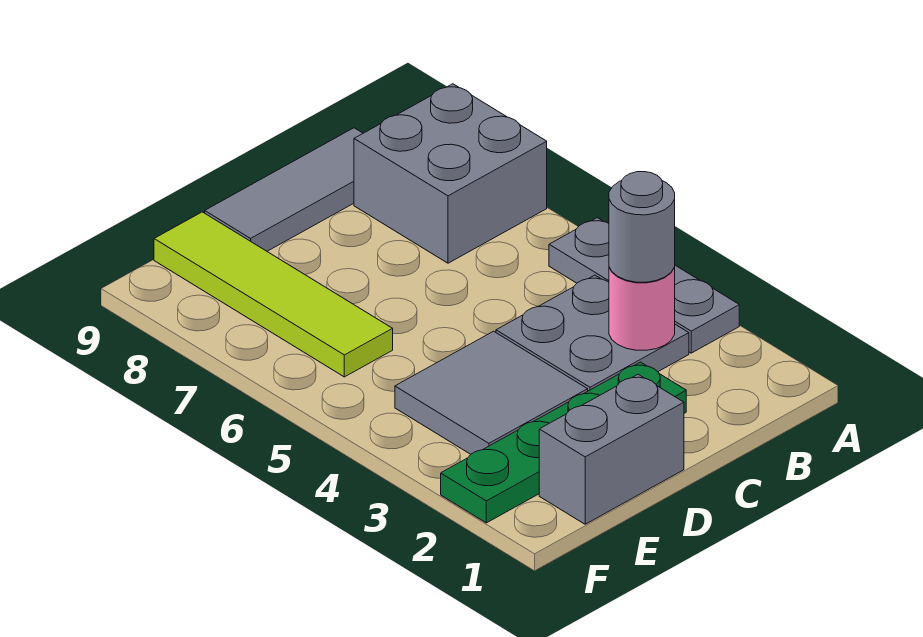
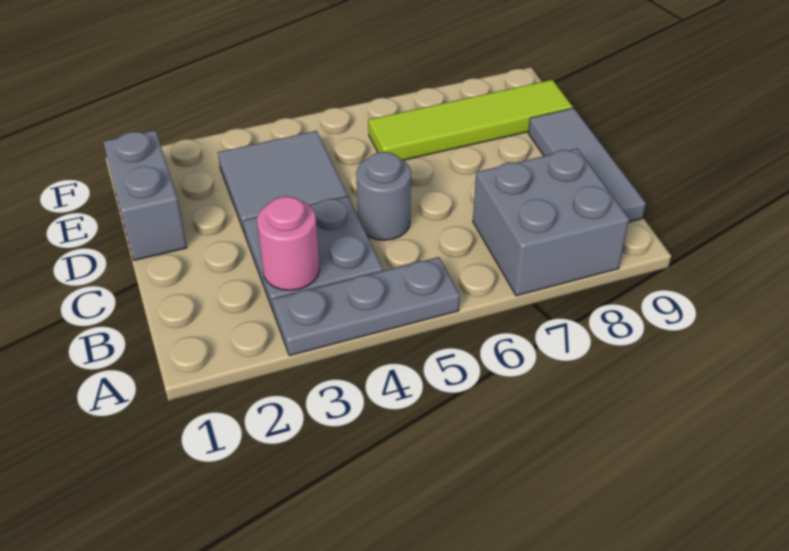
grey round brick B3 level 3 -> grey round brick C5 level 1
green plate C2:F2 level 1 -> none

